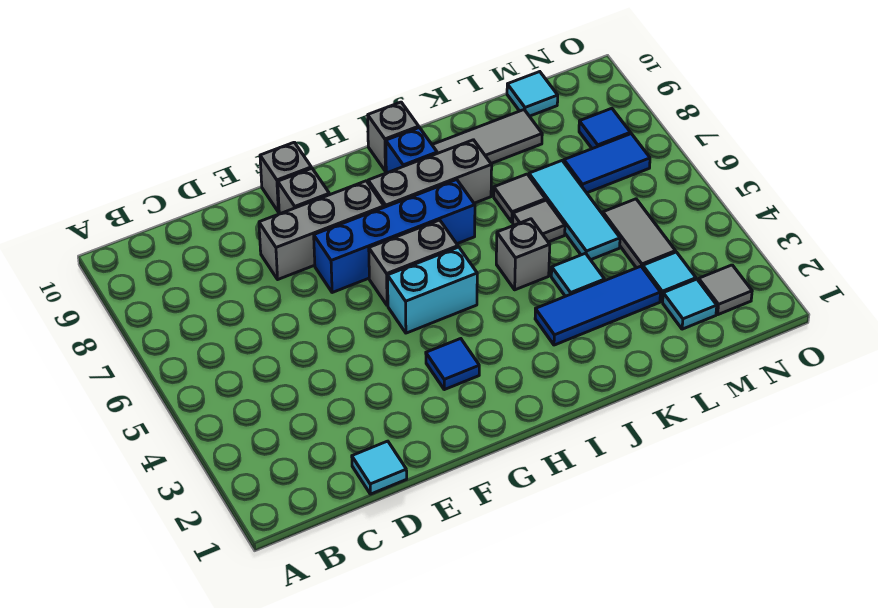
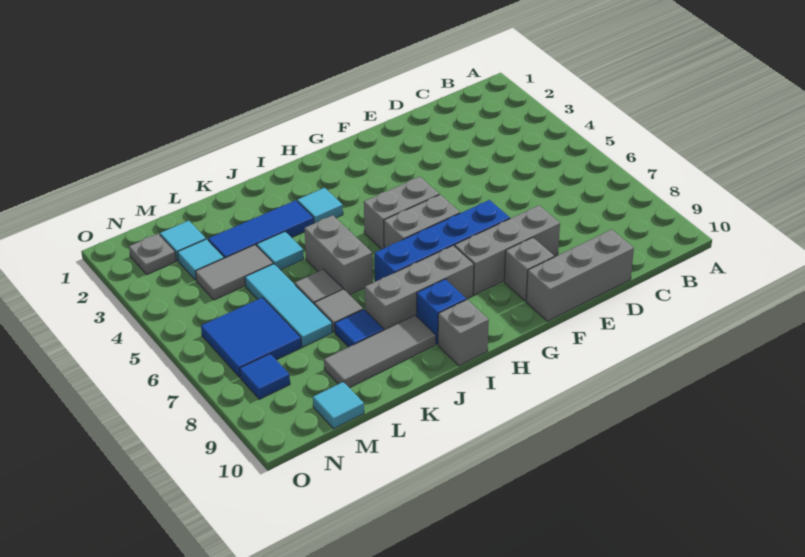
cyan tile D1 level 1 -> cyan tile I3 level 1
grey brick F10 level 1 -> grey brick D10:F10 level 1
blue tile G3 level 1 -> blue tile K8 level 1
cyan brick G5:H5 level 1 -> grey brick G5:H5 level 1
grey brick J5 level 1 -> grey brick J5:J6 level 1
grey tile M4:M5 level 1 -> grey tile L4:M4 level 1
blue tile M7:N7 level 1 -> blue tile M6:N7 level 1
grey tile N2 level 1 -> grey plate N2 level 1

